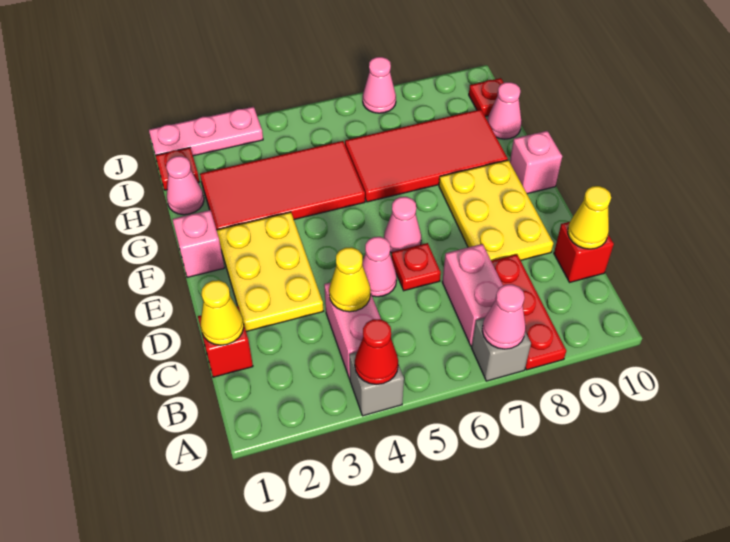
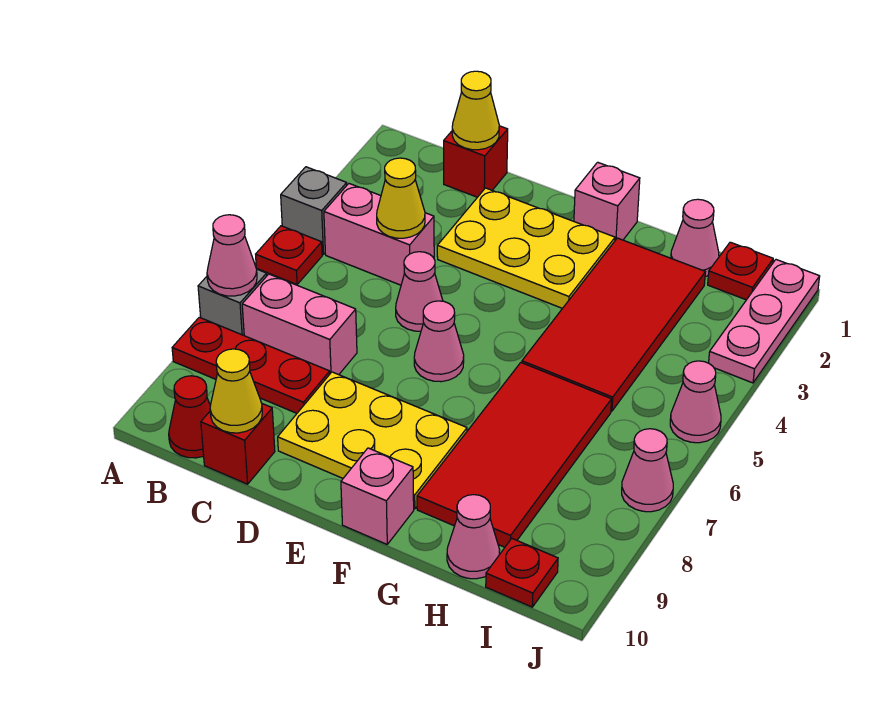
red cone A4 level 2 -> red cone B10 level 1
red plate D6 level 1 -> red plate A5 level 1
none -> pink cone J5 level 1

